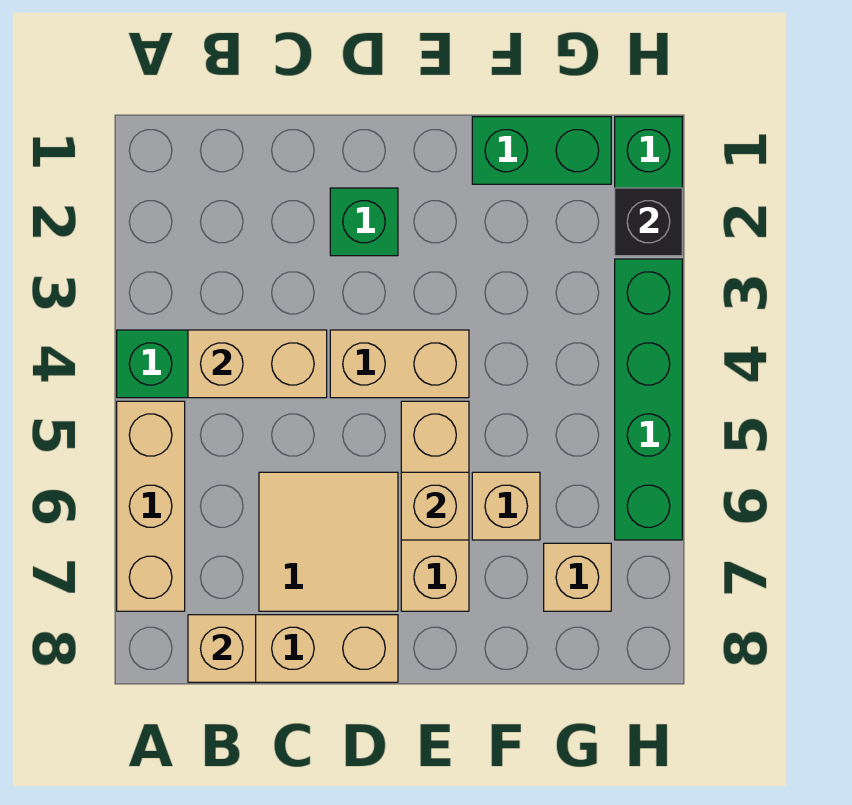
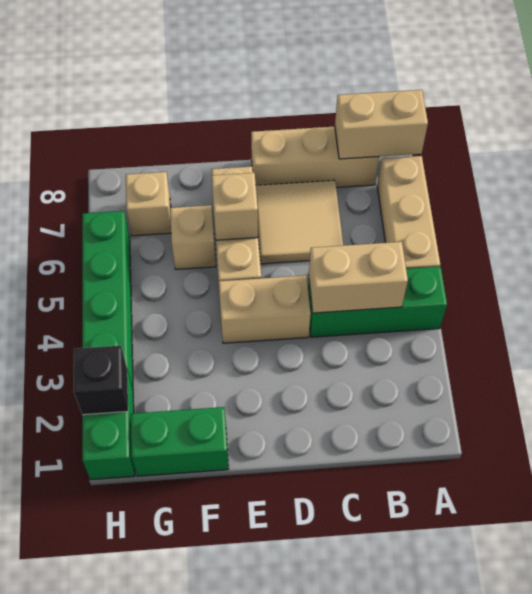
tan brick B8 level 2 -> tan brick A8:B8 level 2
green brick D2 level 1 -> none

